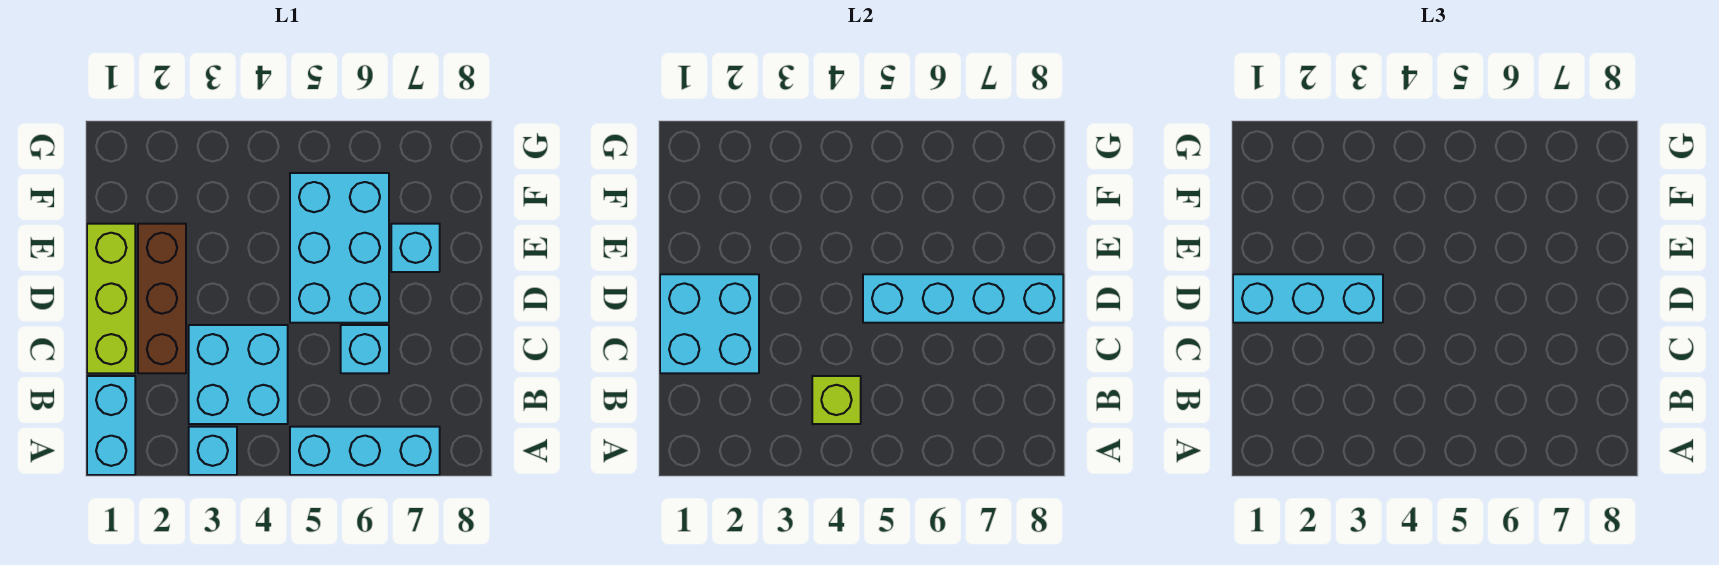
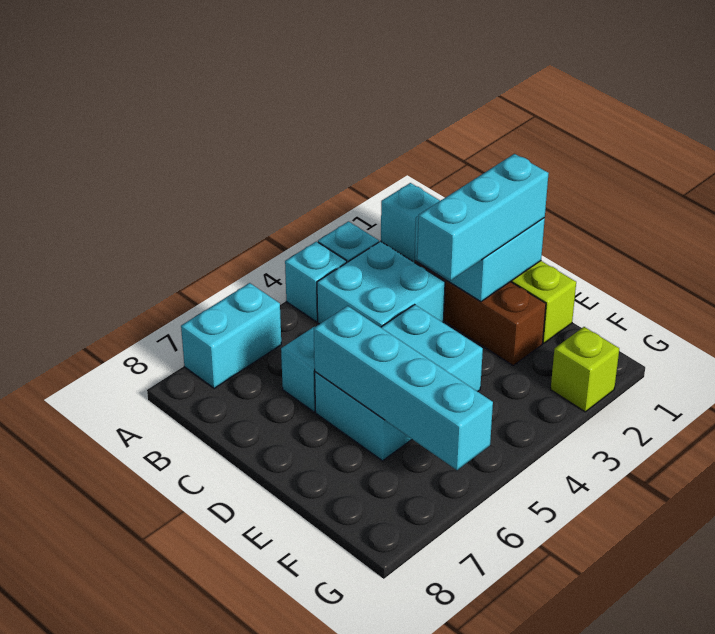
cyan brick A5:A7 level 1 -> cyan brick A6:A7 level 1
lime brick B4 level 2 -> lime brick G2 level 1
cyan brick D5:F6 level 1 -> cyan brick D4:E6 level 1
cyan brick D5:D8 level 2 -> cyan brick D6:G6 level 2
cyan brick E7 level 1 -> cyan brick A4 level 1

